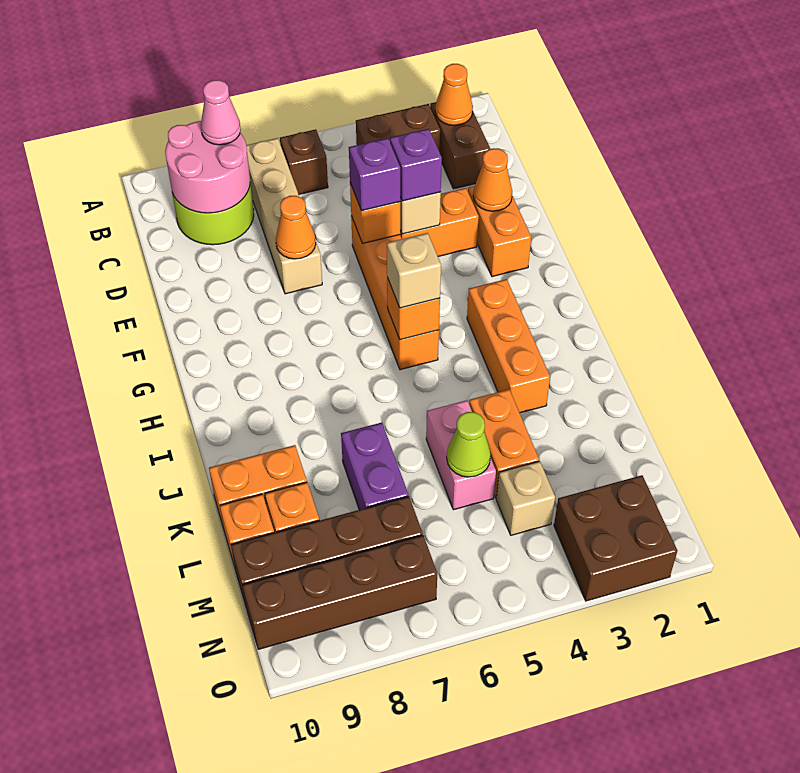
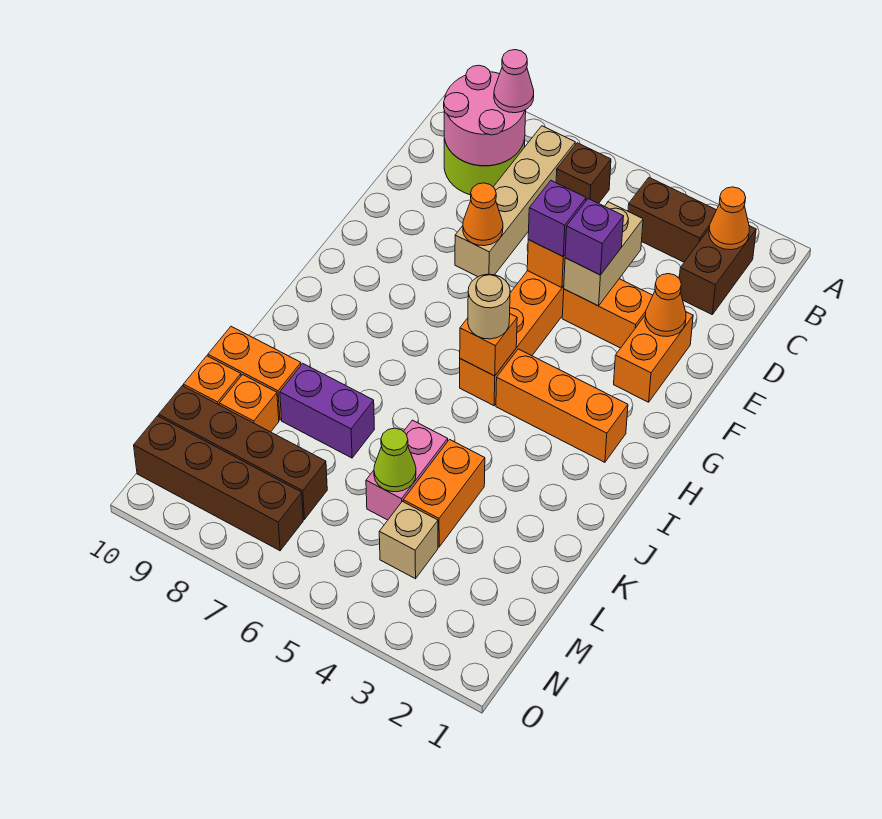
orange brick H3:J3 level 1 -> orange brick H2:H4 level 1
tan brick H5 level 3 -> tan round brick H5 level 3
purple brick K7:L7 level 1 -> purple brick K7:K8 level 1
brown brick N2:O3 level 1 -> none

